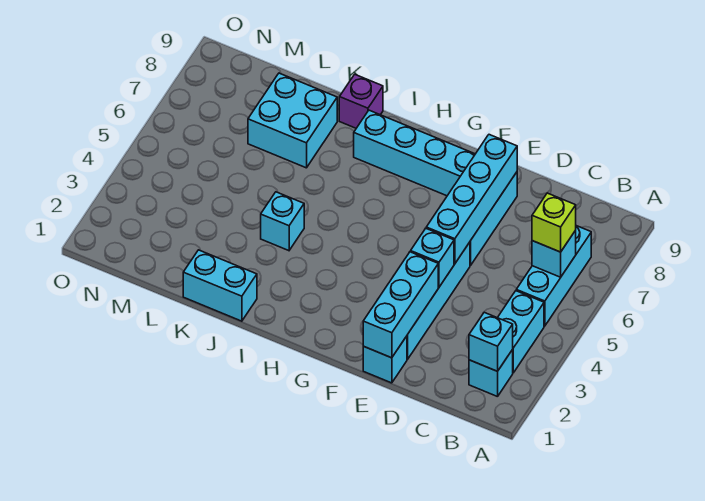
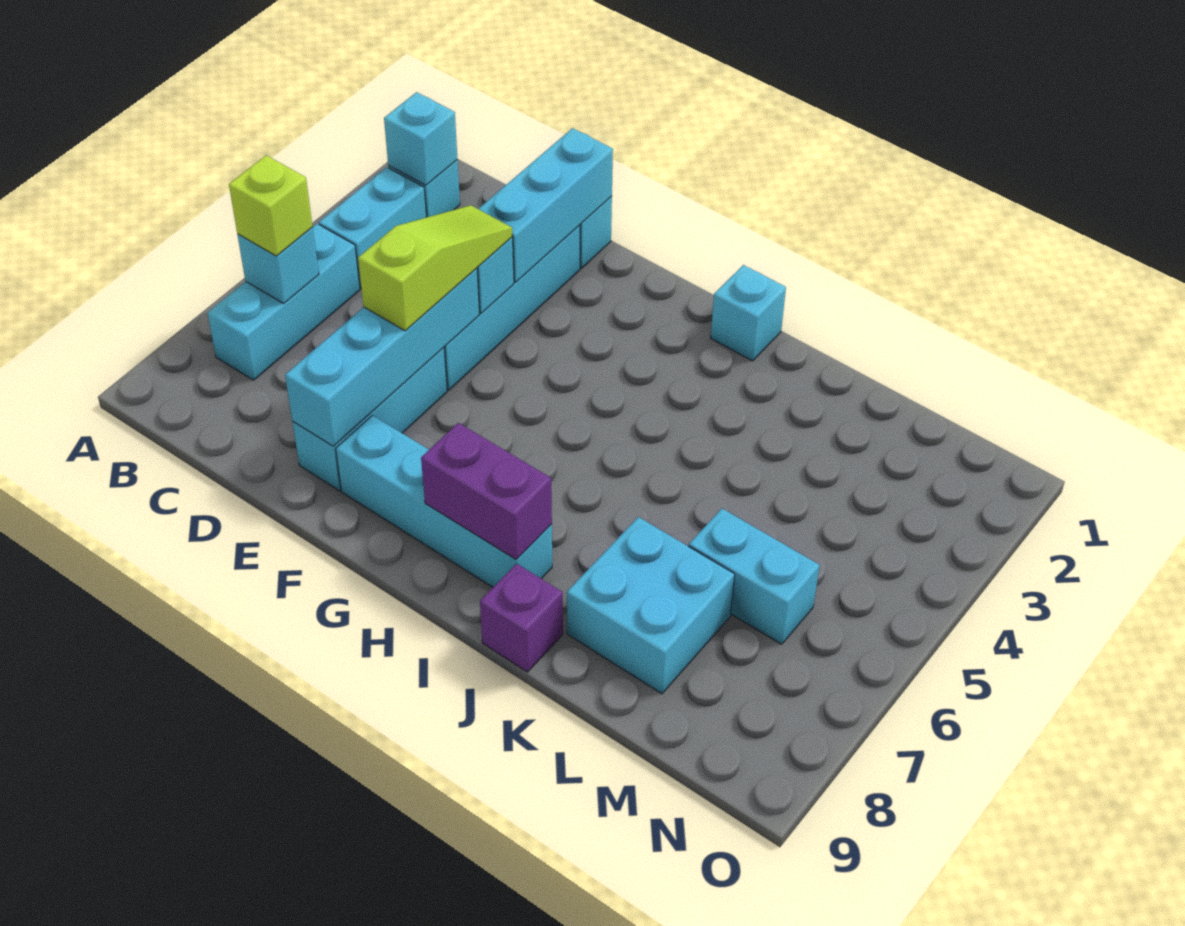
none -> lime slope E4:E6 level 3 top 6
none -> purple brick H8:I8 level 2
cyan brick J1:K1 level 1 -> cyan brick L6:M6 level 1
cyan brick J4 level 1 -> cyan brick I1 level 1

